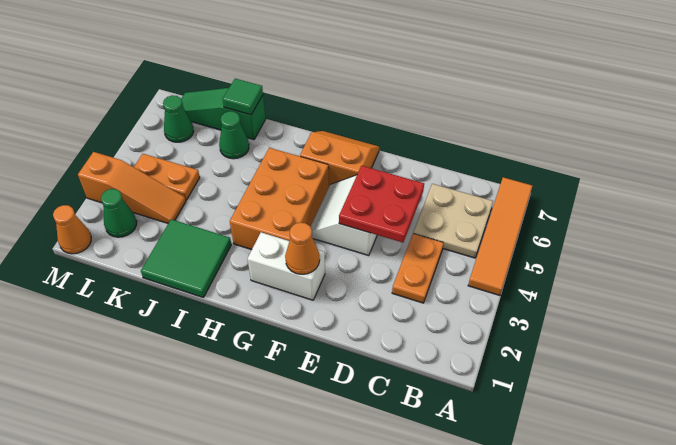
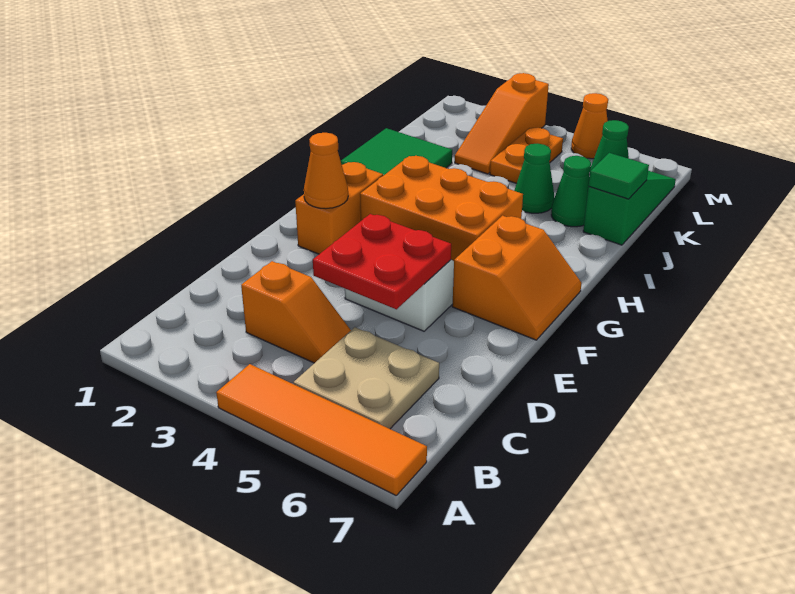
orange plate C3:C4 level 1 -> orange slope C3:C4 level 1 top 3
white brick F2:G2 level 1 -> orange brick F2:G2 level 1
green cone L2 level 1 -> green cone J5 level 1
orange cone M1 level 1 -> orange cone M5 level 1

